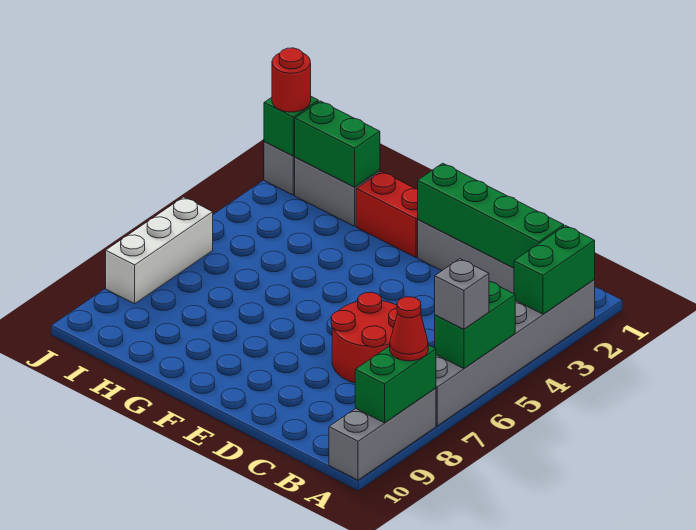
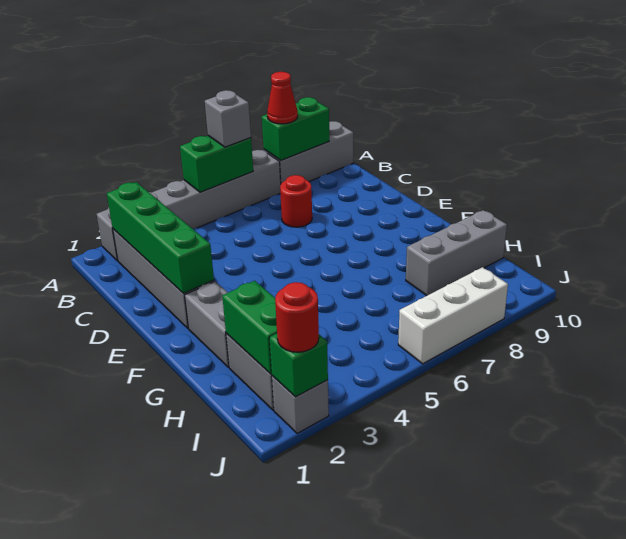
green brick A2:A3 level 2 -> none
red round brick C6:D7 level 1 -> red round brick C7 level 1
red brick F2:G2 level 1 -> grey brick F2:G2 level 1
none -> grey brick H8:H10 level 1

